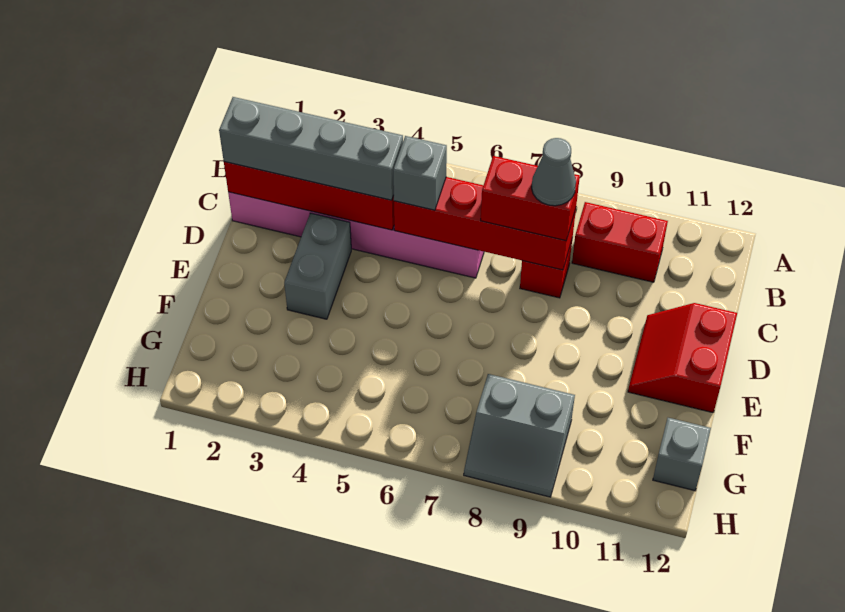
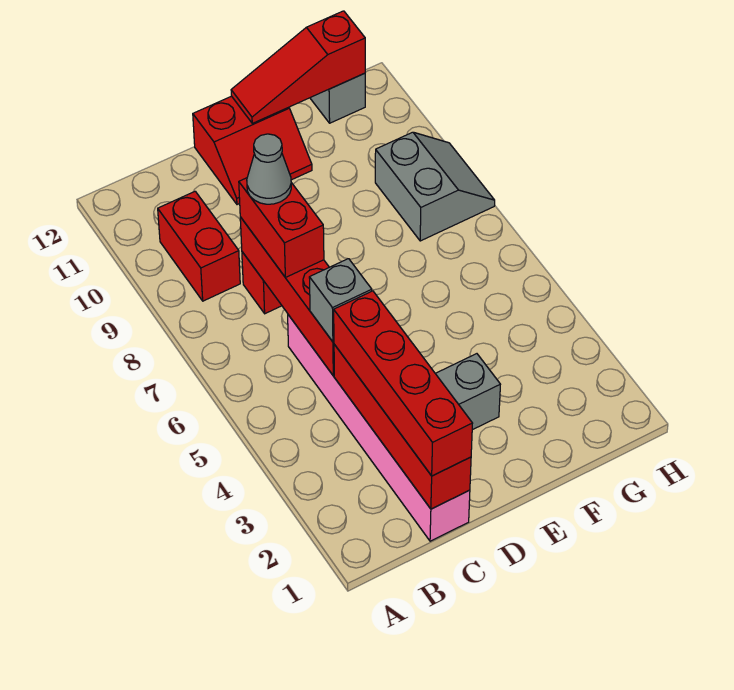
grey brick C1:C4 level 3 -> red brick C1:C4 level 3
none -> red slope E12:G12 level 2 top G

